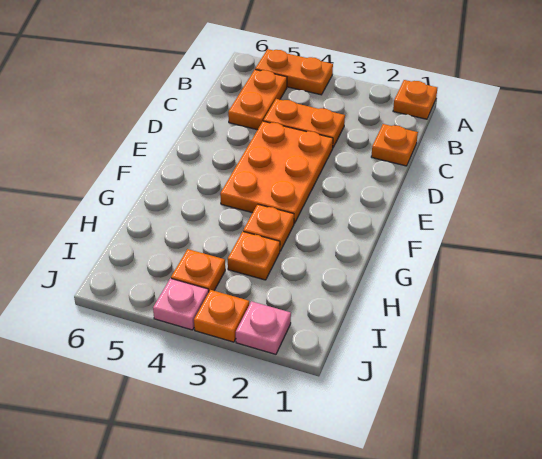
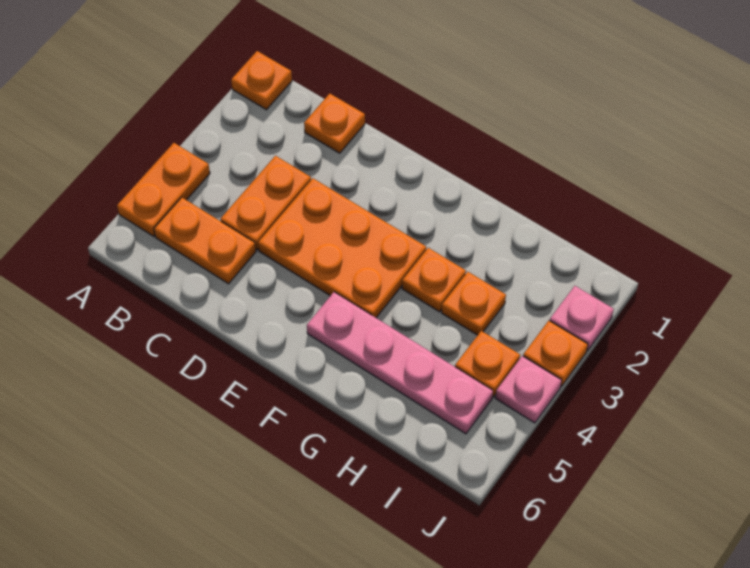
none -> pink plate F5:I5 level 1

